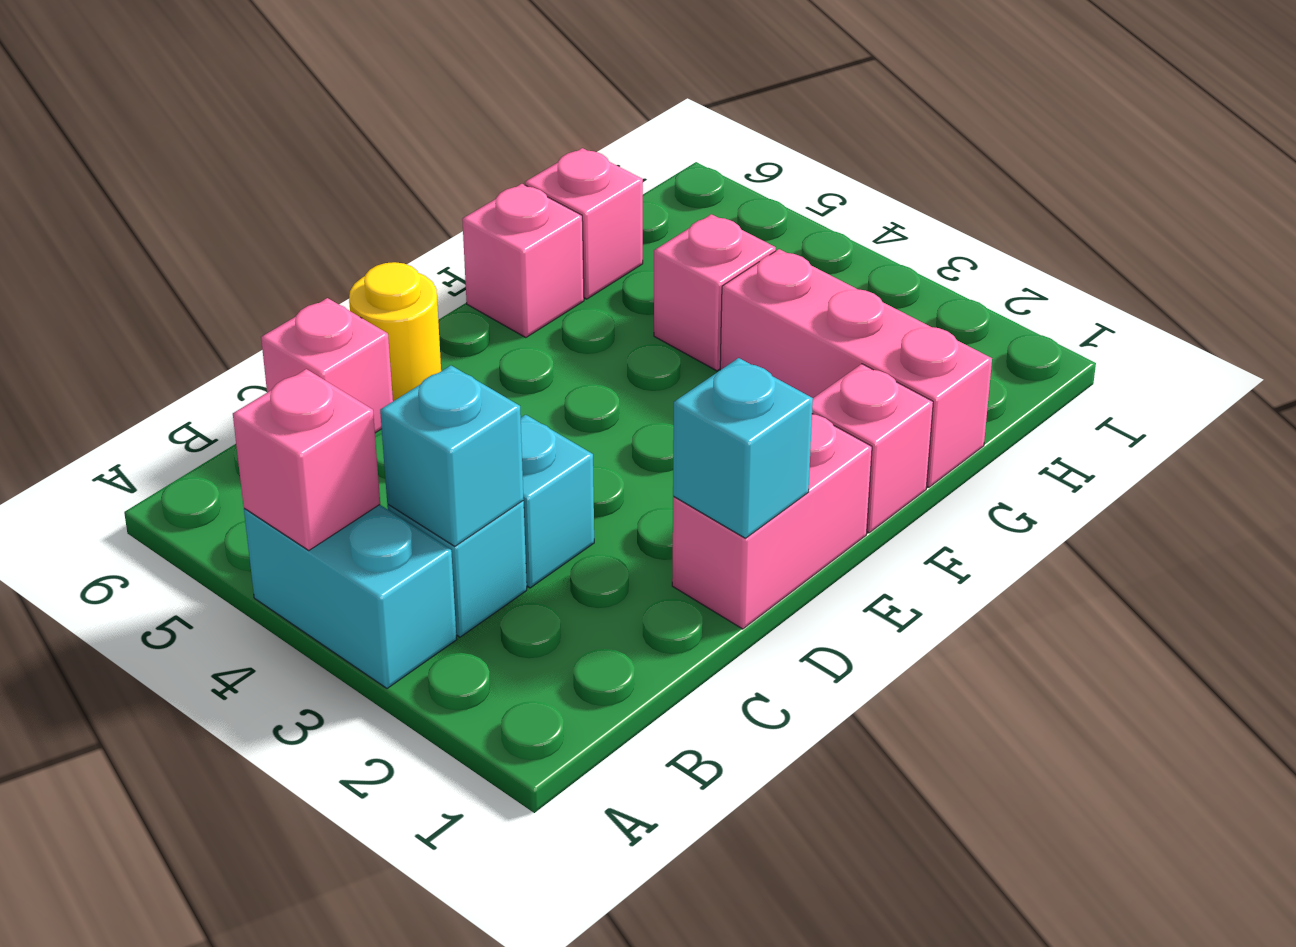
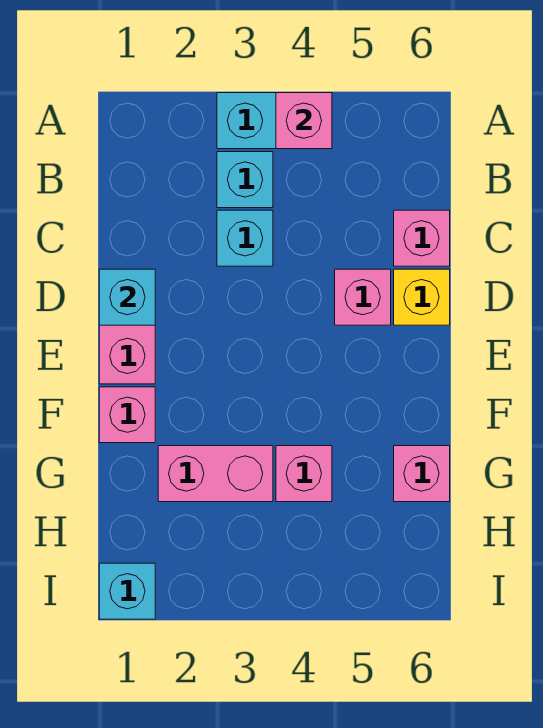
cyan brick B3 level 2 -> cyan brick I1 level 1
yellow round brick D6 level 1 -> yellow brick D6 level 1
pink brick F6 level 1 -> pink brick D5 level 1
pink brick G1:G3 level 1 -> pink brick G2:G3 level 1

